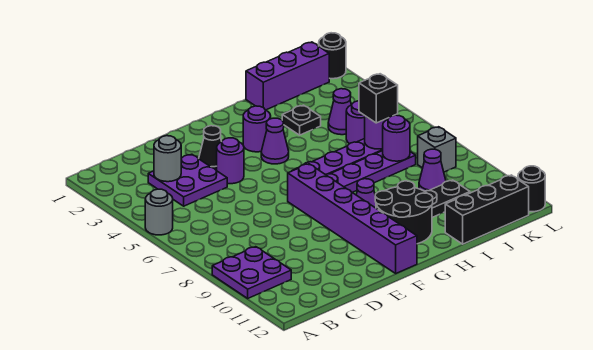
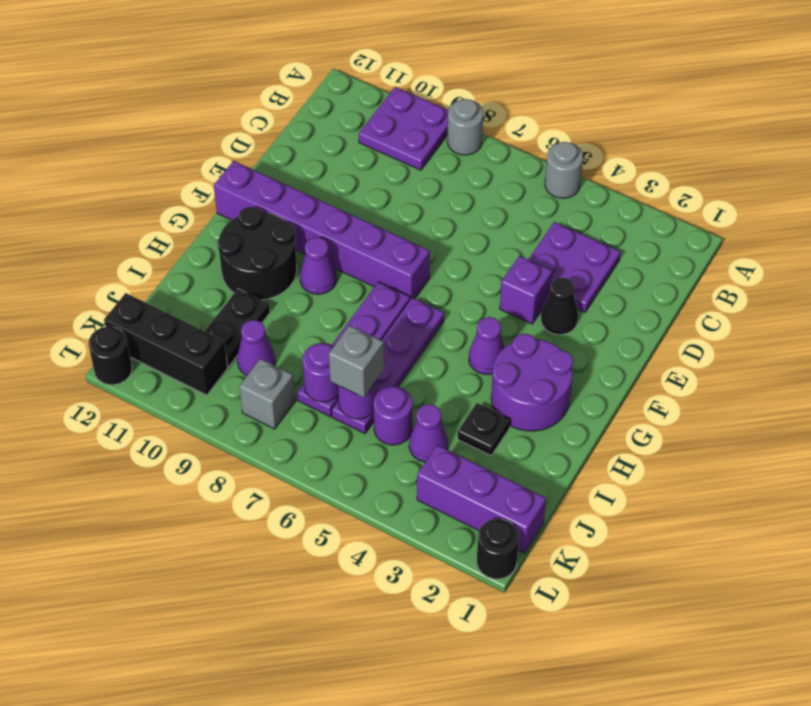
grey round brick C3 level 2 -> grey round brick A8 level 1
purple round brick E4 level 1 -> purple brick E4 level 1
purple round brick G3 level 1 -> purple round brick G2:H3 level 1
purple brick I1:K1 level 1 -> purple brick K1:K3 level 1
black brick I12:K12 level 1 -> black brick K10:K12 level 1
black brick J6 level 3 -> grey brick J6 level 3

